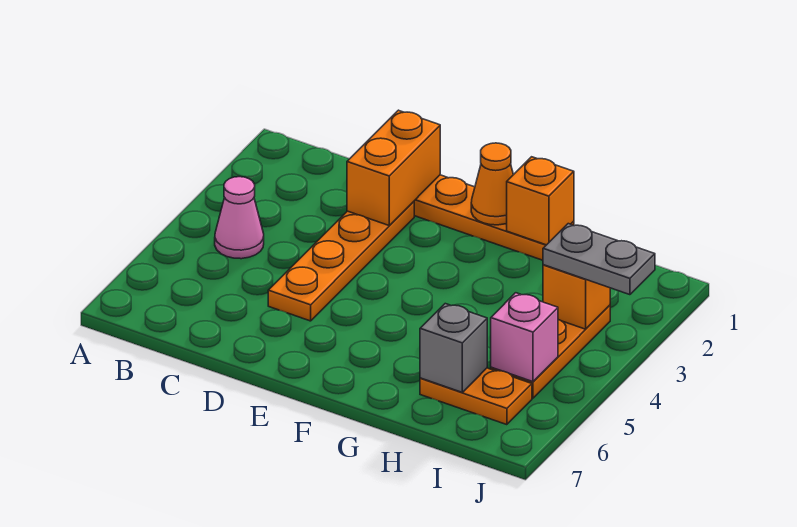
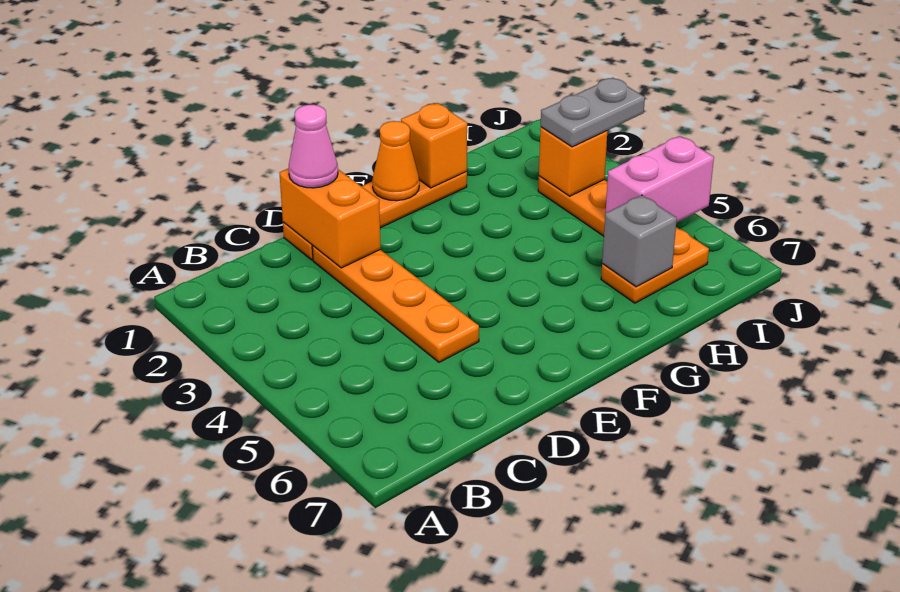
pink cone B4 level 1 -> pink cone D1 level 3
pink brick I5 level 2 -> pink brick I5:J5 level 2

